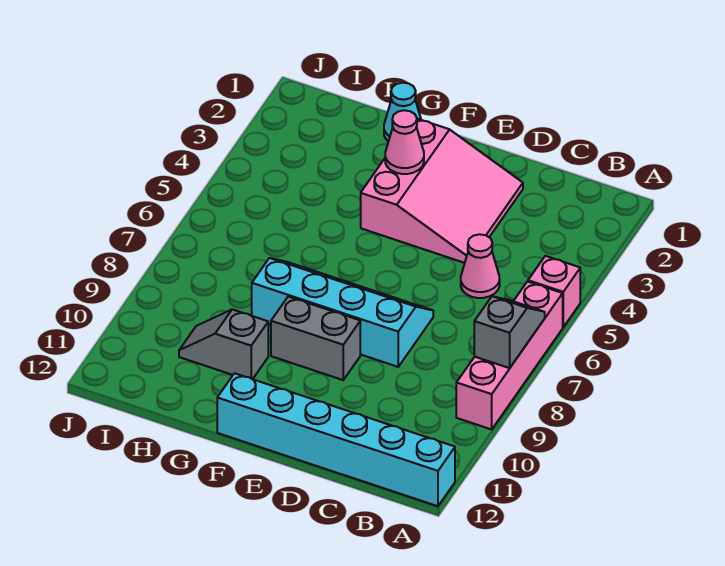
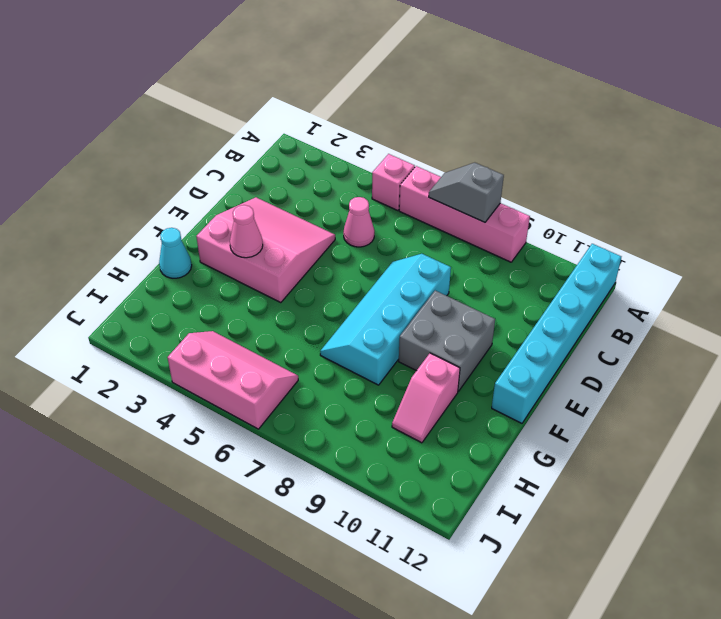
grey brick E9:F9 level 1 -> grey brick E9:F10 level 1
grey slope G10:H10 level 1 top G -> pink slope G10:H10 level 1 top G
none -> pink slope I4:J6 level 1 top J

